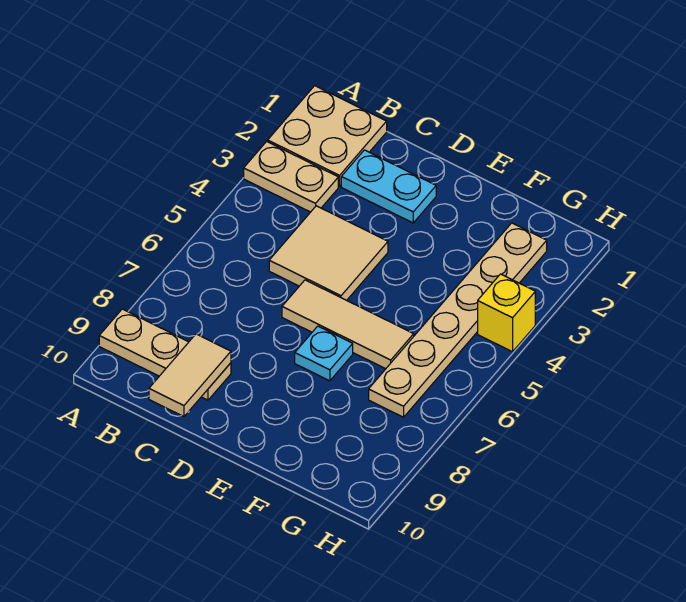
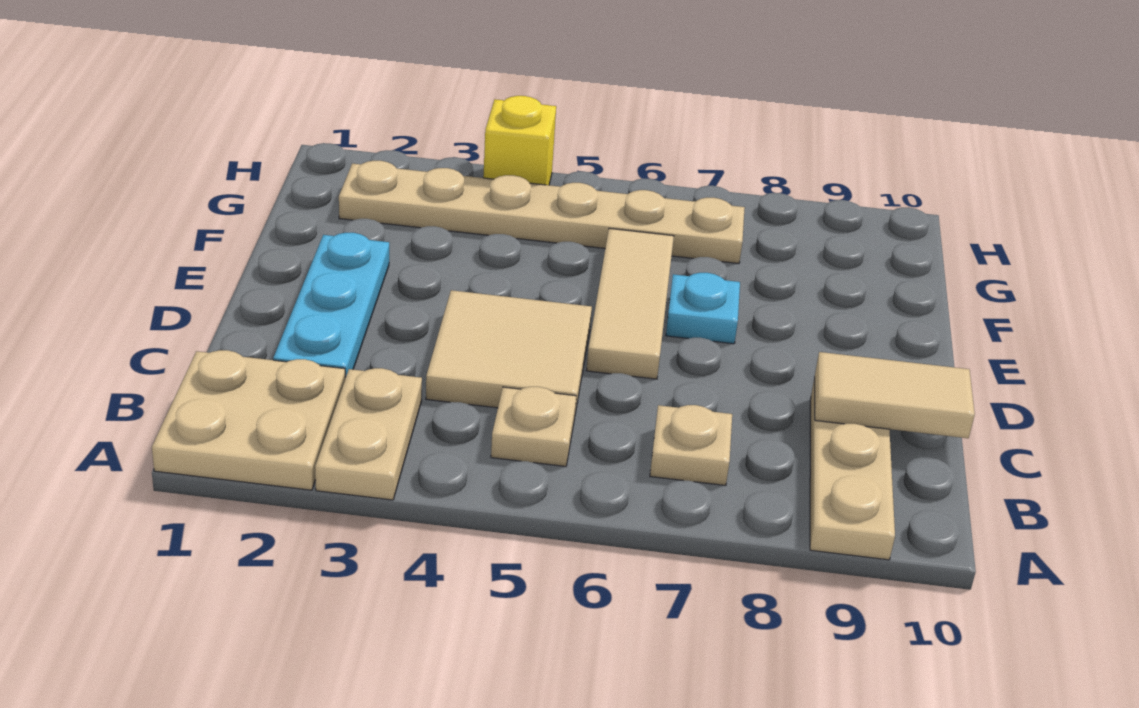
none -> tan plate B5 level 1
none -> tan plate B7 level 1
cyan plate C2:D2 level 1 -> cyan plate C2:E2 level 1

